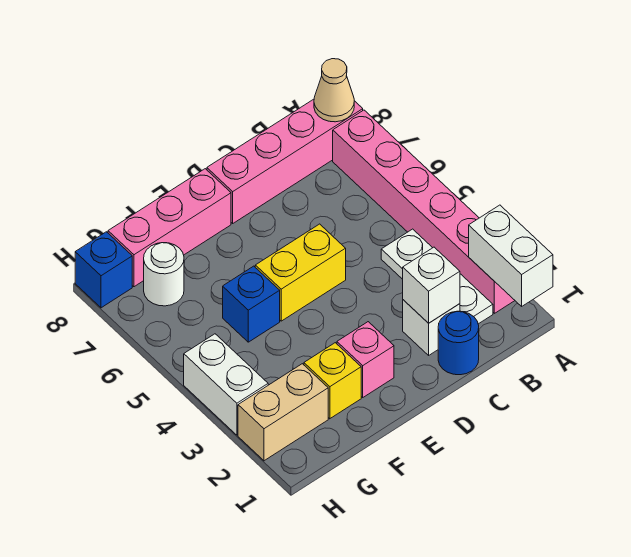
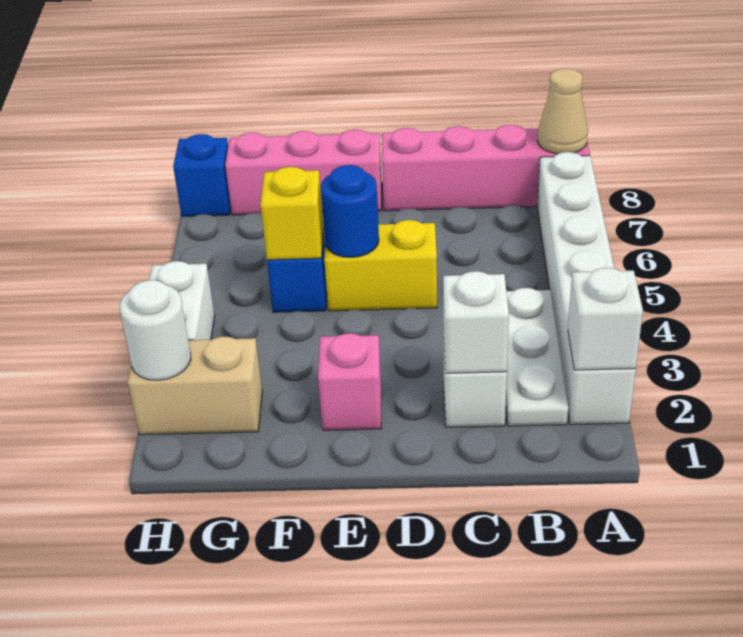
white brick A1:A2 level 2 -> white brick A2 level 2
pink brick A2:A7 level 1 -> white brick A2:A7 level 1
blue round brick C1 level 1 -> blue round brick E5 level 2
yellow brick F2 level 1 -> yellow brick F5 level 2
white round brick G7 level 1 -> white round brick H2 level 2

